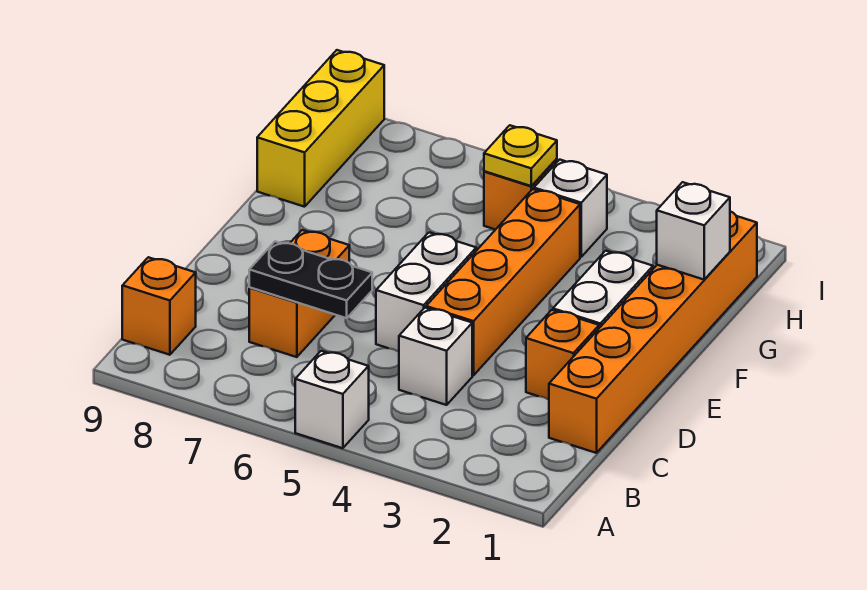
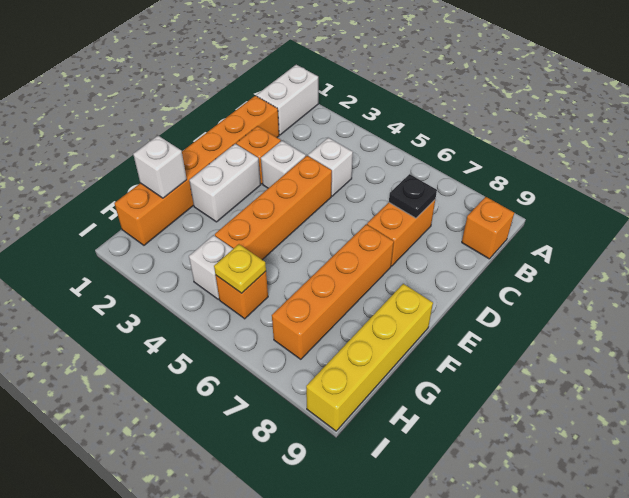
white brick A5 level 1 -> white brick D3 level 1
black plate C6:C7 level 2 -> black plate C7 level 2
white brick D5:E5 level 1 -> white brick A1:B1 level 1
none -> orange brick E7:H7 level 1
yellow brick G9:I9 level 1 -> yellow brick F9:I9 level 1

